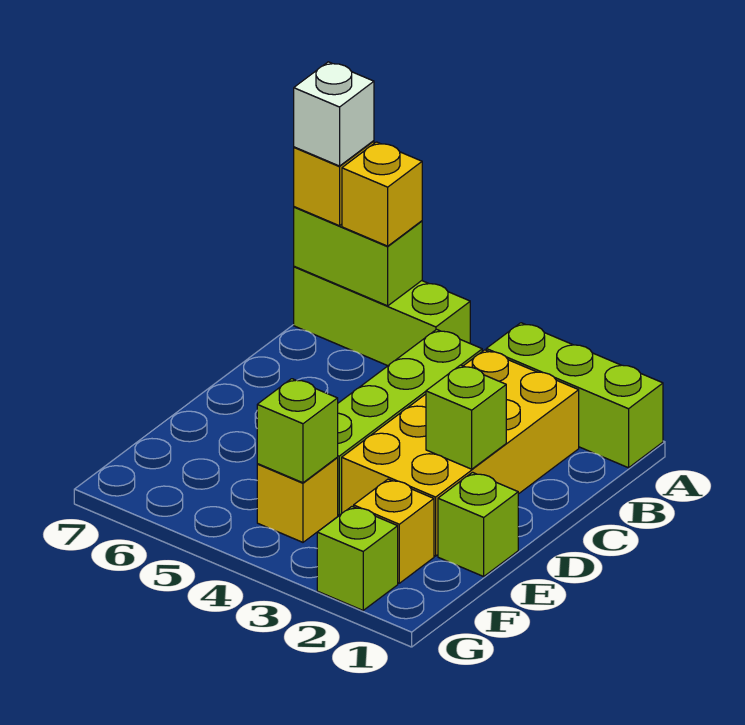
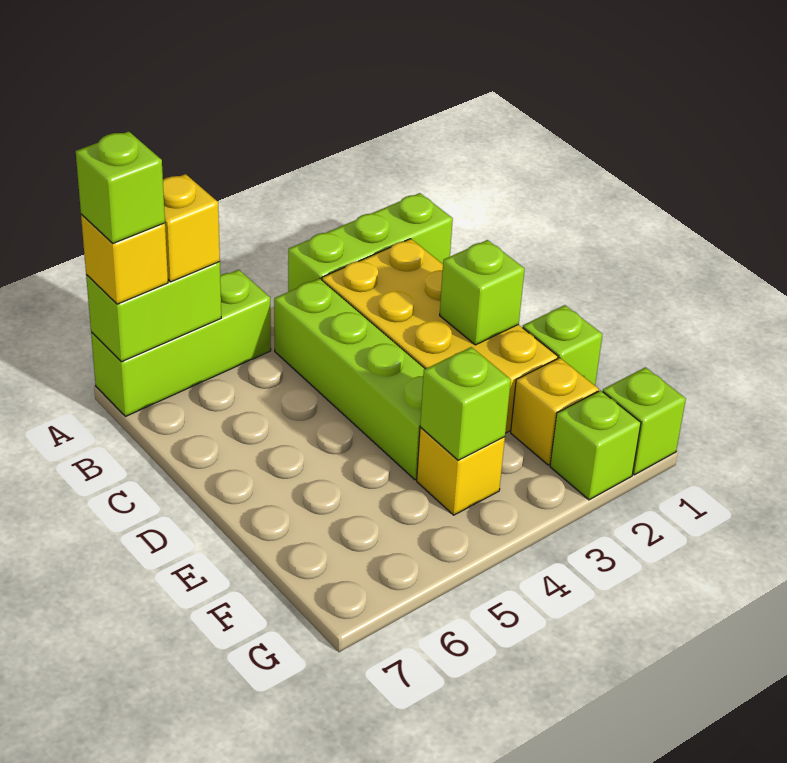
white brick A7 level 4 -> lime brick A7 level 4
none -> lime brick G1 level 1

